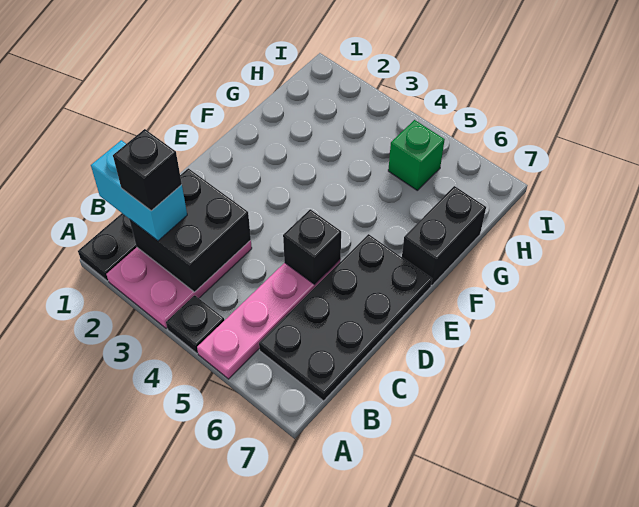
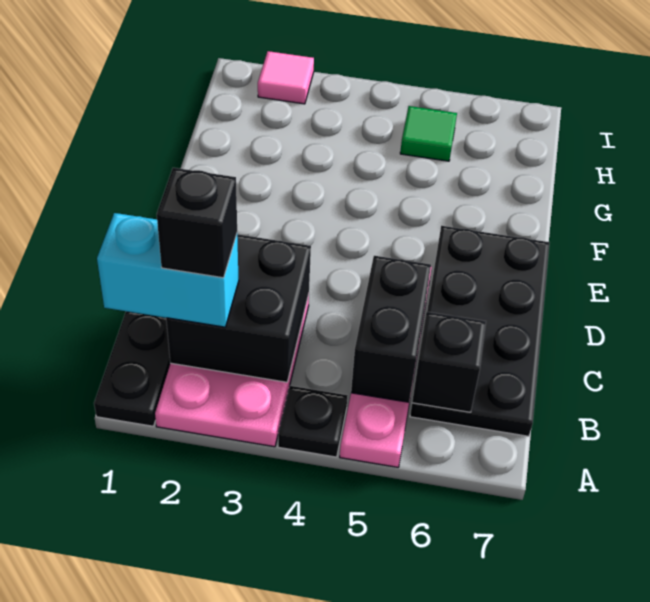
black brick D5 level 2 -> black brick B6 level 2
black brick F7:G7 level 1 -> black brick B5:C5 level 2
green brick H5 level 1 -> green tile H5 level 1
none -> pink tile I2 level 1

